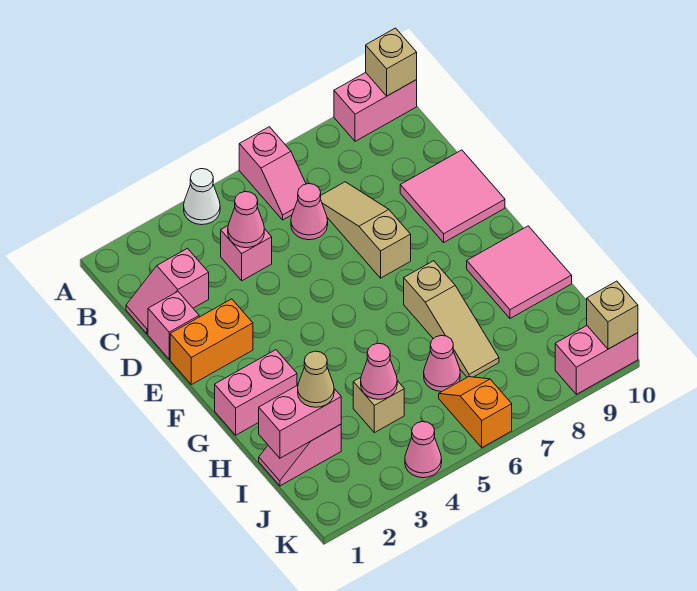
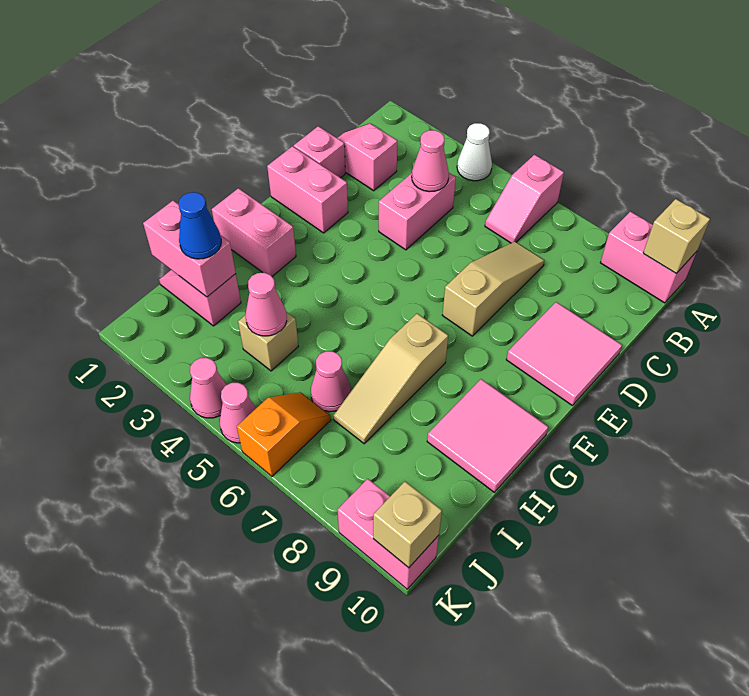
pink brick C4 level 1 -> pink brick C4:D4 level 1
pink cone C6 level 1 -> pink cone K5 level 1
orange brick E1:E2 level 1 -> pink brick E1:E2 level 1
tan cone I2 level 3 -> blue cone I2 level 3

